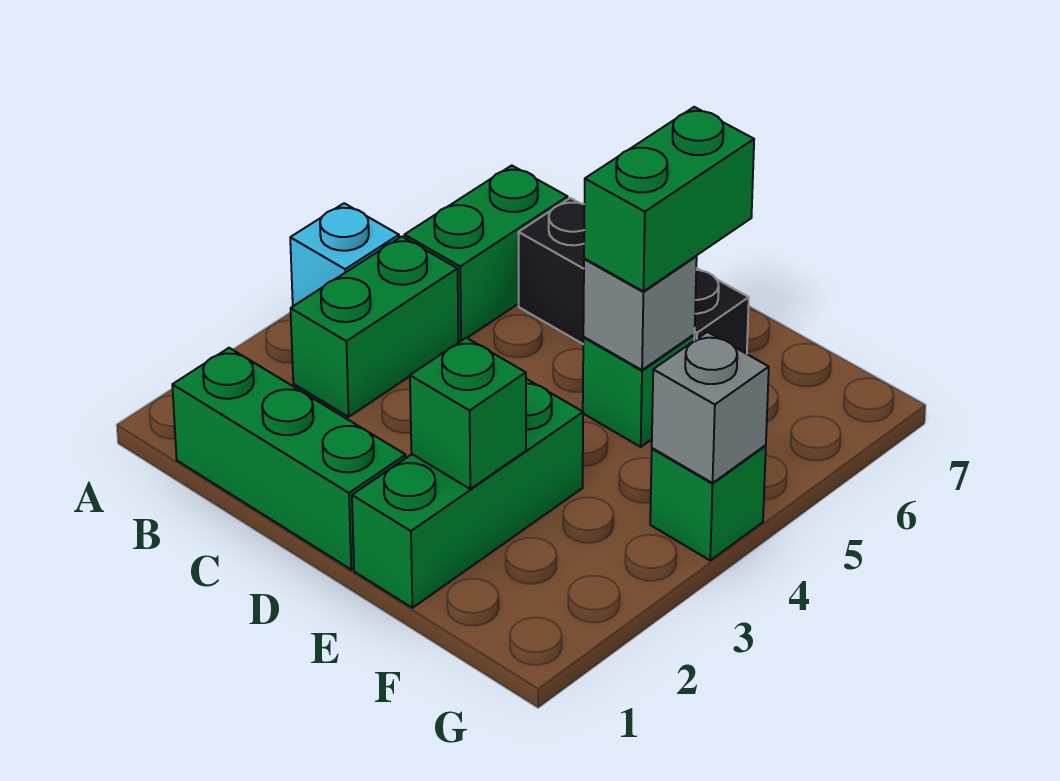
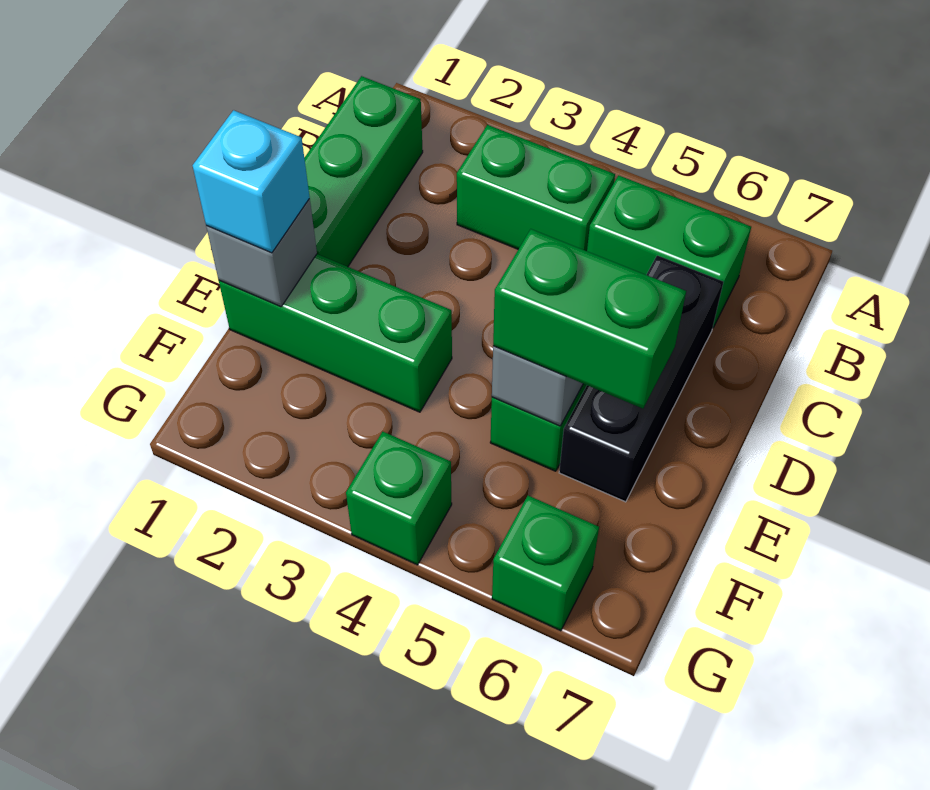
cyan brick A4 level 1 -> cyan brick E1 level 3
green brick E2 level 2 -> green brick G6 level 1
grey brick G4 level 2 -> grey brick E1 level 2

